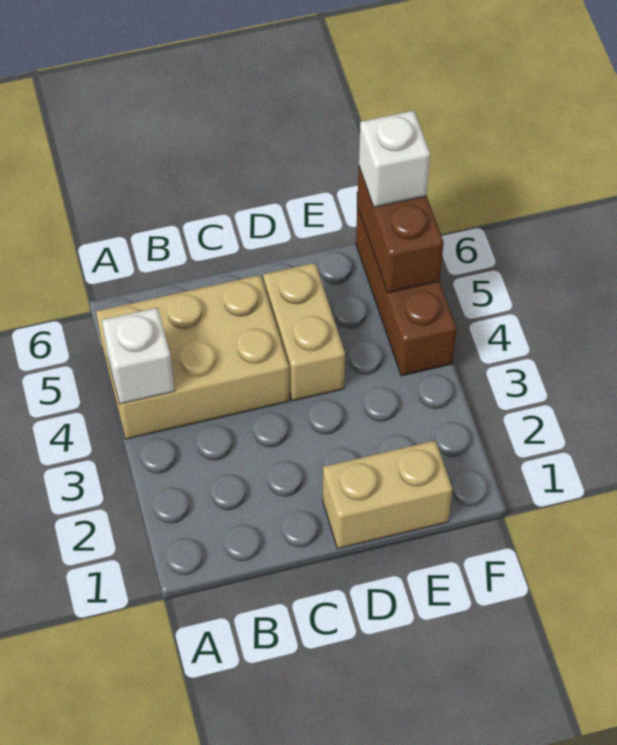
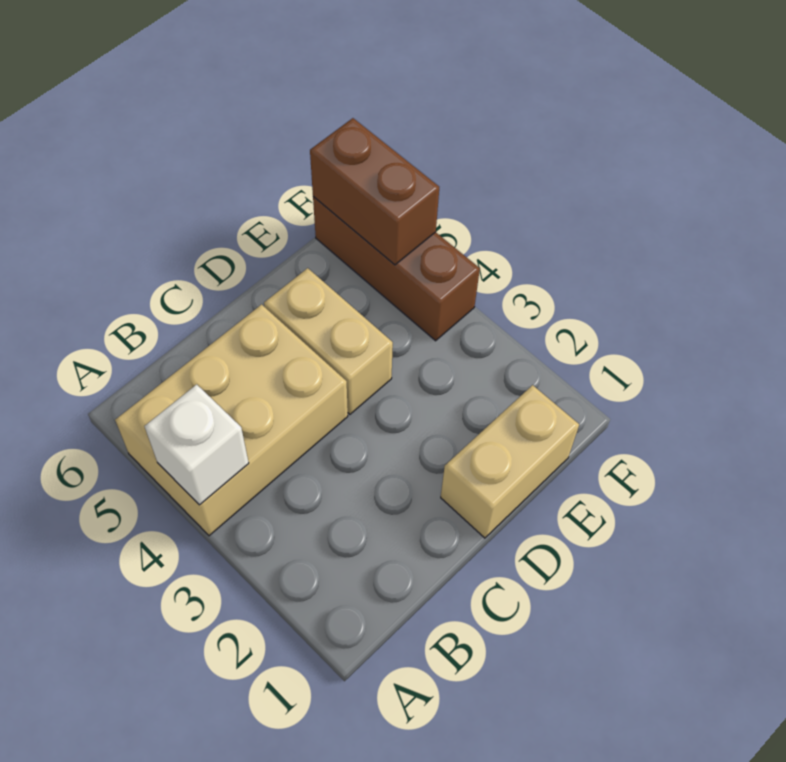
white brick F6 level 3 -> none

